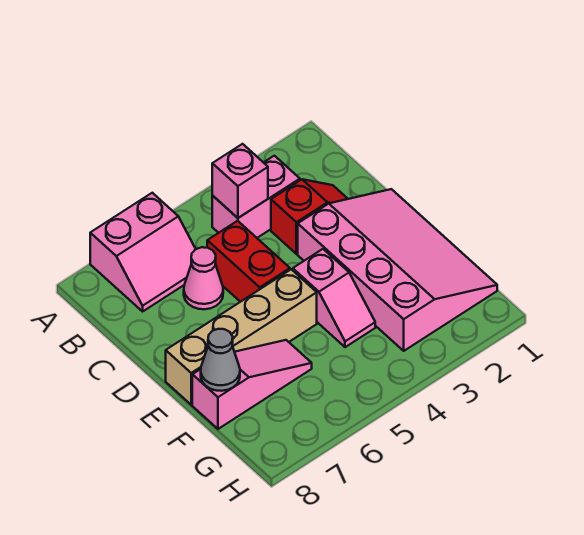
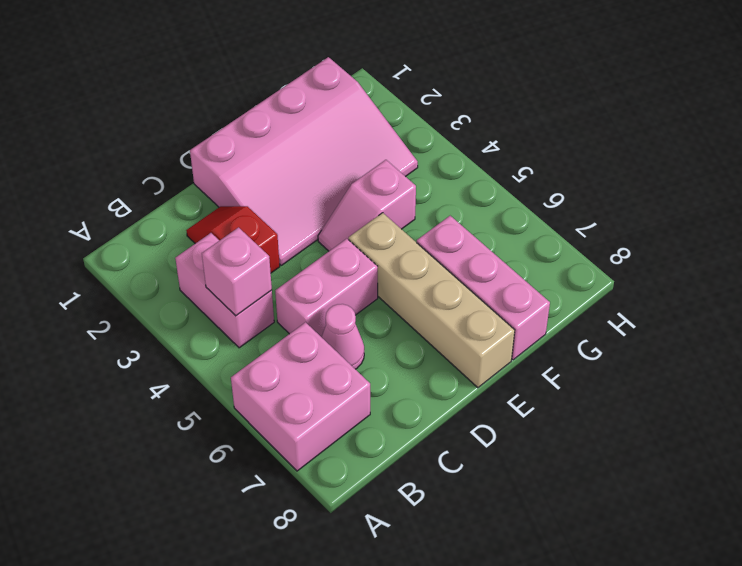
pink slope A6:B7 level 1 top A -> pink brick A6:B7 level 1
red brick C5:D5 level 1 -> pink brick C5:D5 level 1
pink slope D1:G3 level 1 top 3 -> pink slope D1:G3 level 1 top 1
pink slope E4:F4 level 1 top E -> pink slope E4:F4 level 1 top F
pink slope F6:F8 level 1 top 8 -> pink brick F6:F8 level 1
grey cone F8 level 2 -> none

